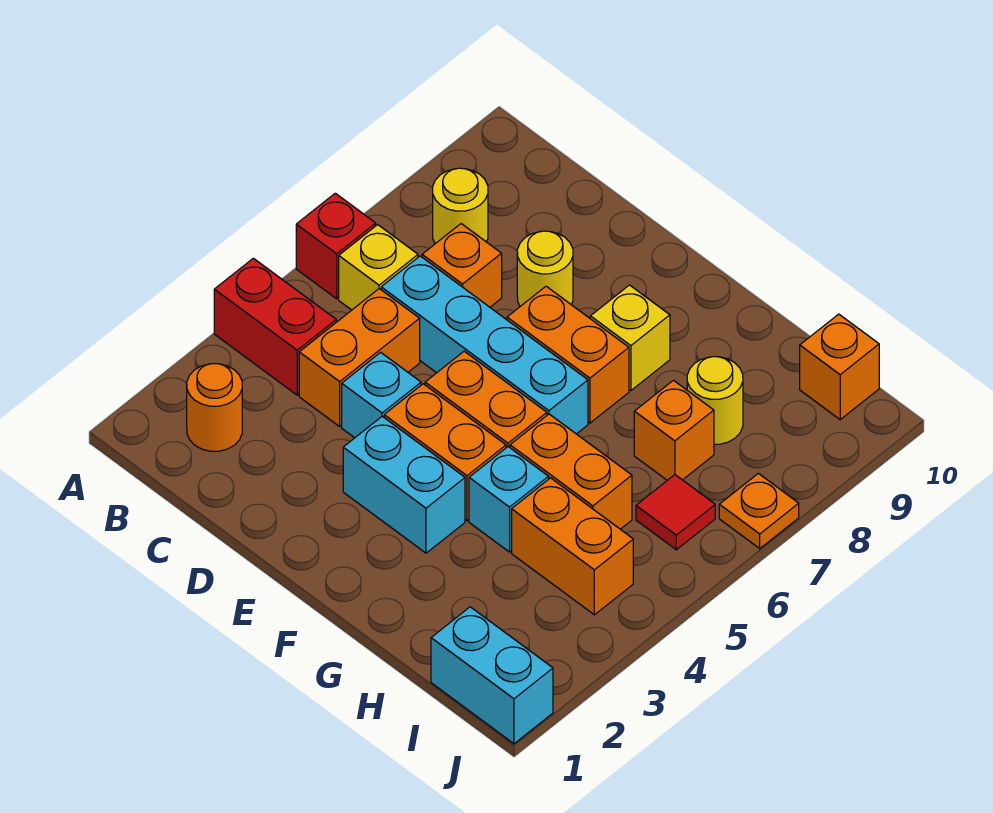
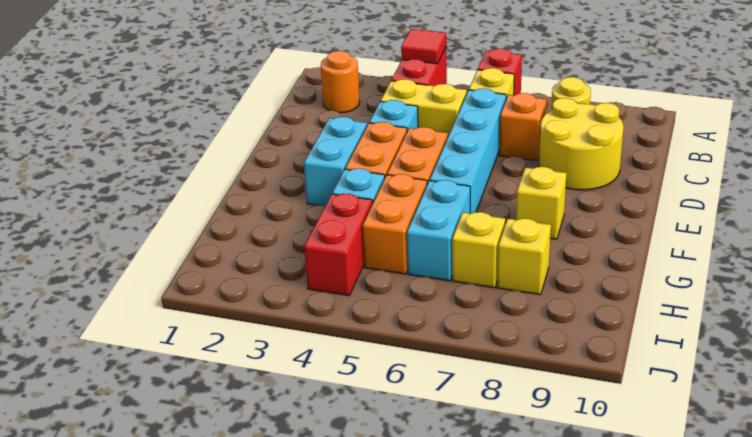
orange brick C4:C5 level 1 -> yellow brick C4:C5 level 1
yellow round brick D8 level 1 -> yellow round brick C8:D9 level 1
orange brick E7:F7 level 1 -> none
orange brick H4:I4 level 1 -> red brick H4:I4 level 1
orange brick H7 level 1 -> yellow brick H7 level 1
yellow round brick H8 level 1 -> yellow brick H8 level 1
cyan brick I1:J1 level 1 -> cyan brick G6:H6 level 1
red tile I6 level 1 -> red tile A4 level 2
orange brick I10 level 1 -> none
orange plate J7 level 1 -> none

